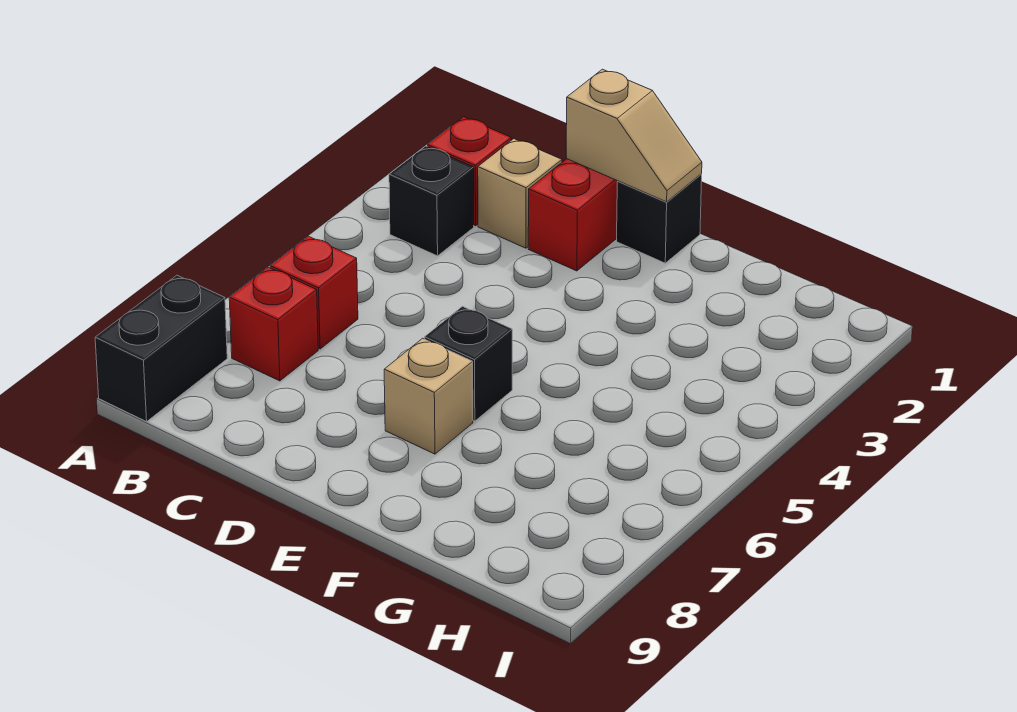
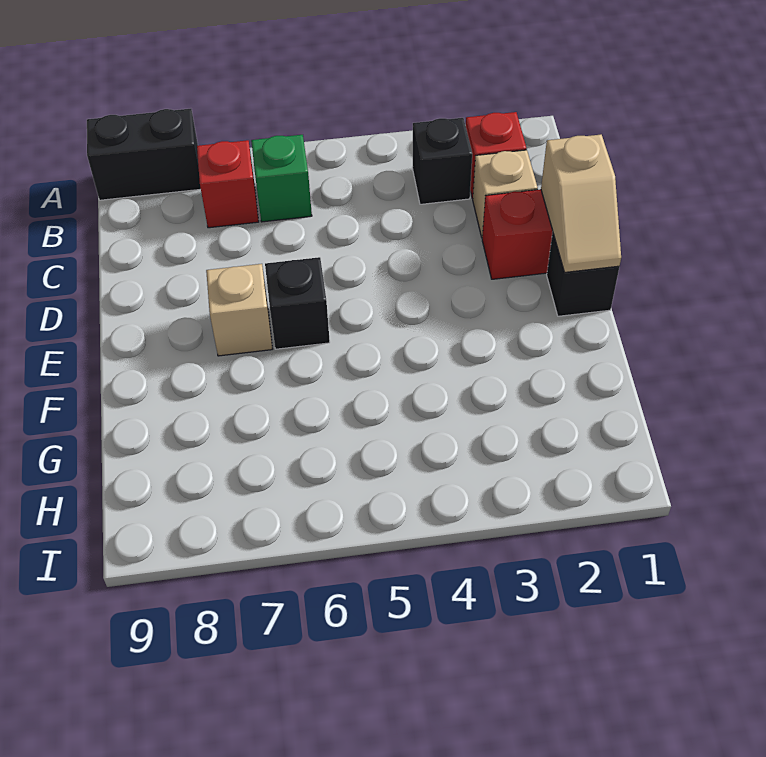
red brick B6 level 1 -> green brick B6 level 1

